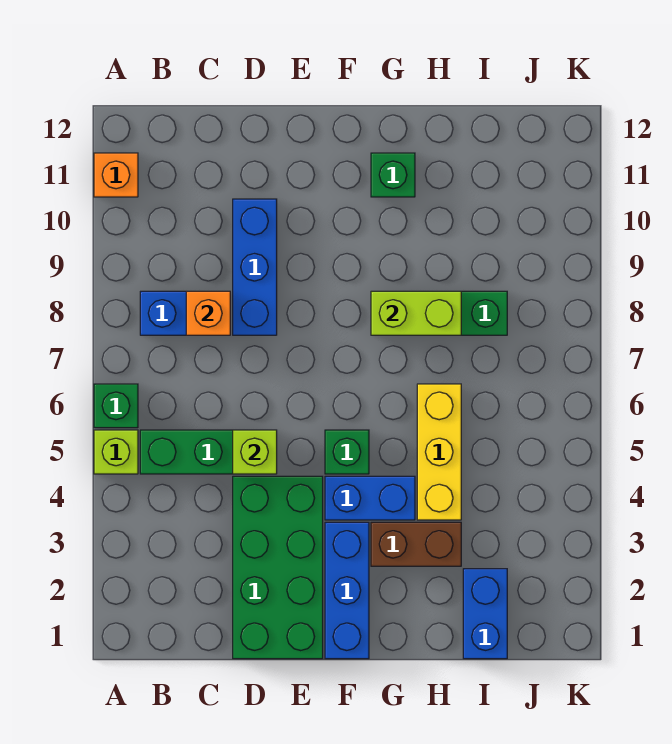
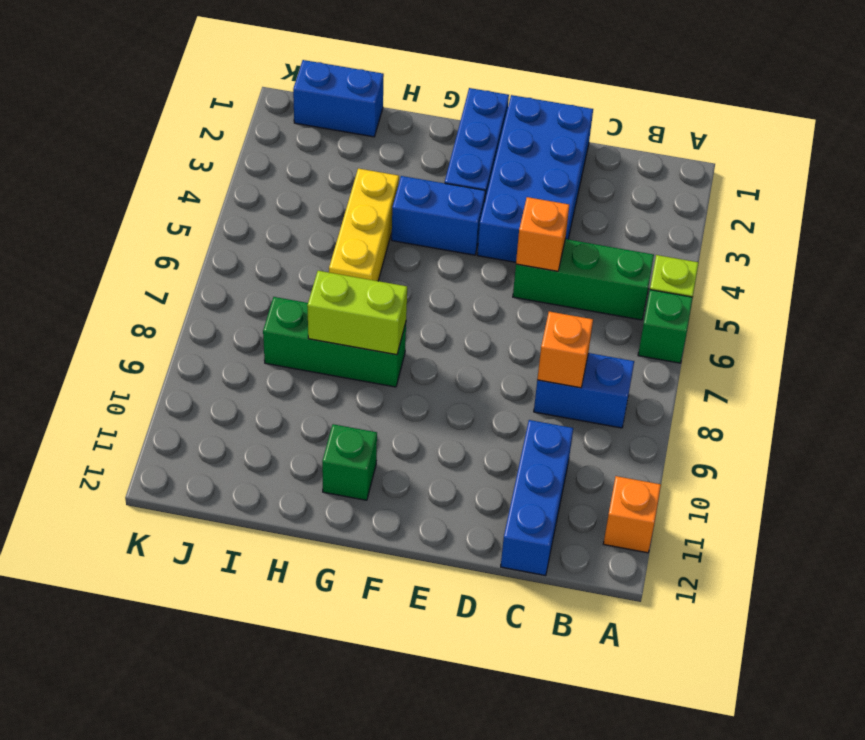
green brick D1:E4 level 1 -> blue brick D1:E4 level 1
lime brick D5 level 2 -> orange brick D5 level 2
blue brick D8:D10 level 1 -> blue brick C10:C12 level 1
green brick F5 level 1 -> none
brown brick G3:H3 level 1 -> none
blue brick I1:I2 level 1 -> blue brick I1:J1 level 1

